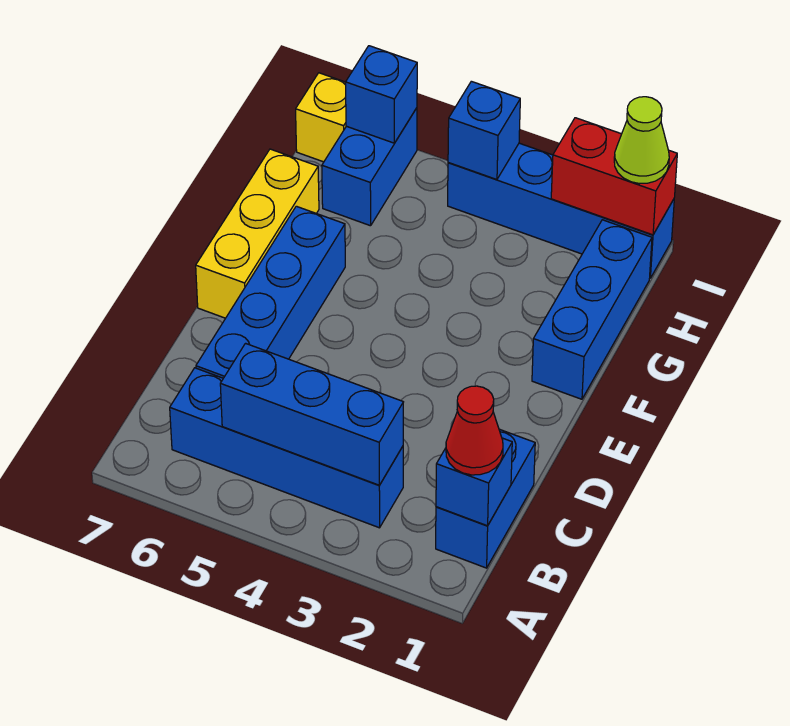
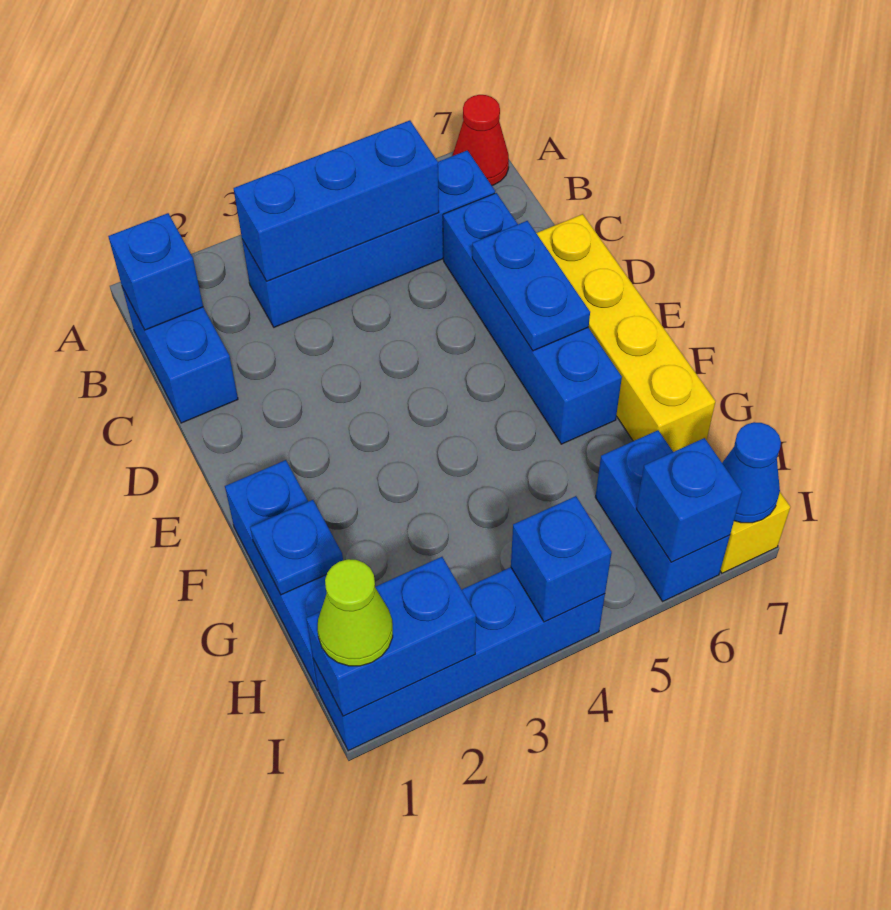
red cone B1 level 3 -> red cone A7 level 1
none -> blue plate D6:E6 level 2
yellow brick E7:G7 level 1 -> yellow brick D7:G7 level 1
none -> blue plate G1 level 2
red brick I1:I2 level 2 -> blue brick I1:I2 level 2
none -> blue cone I7 level 2

